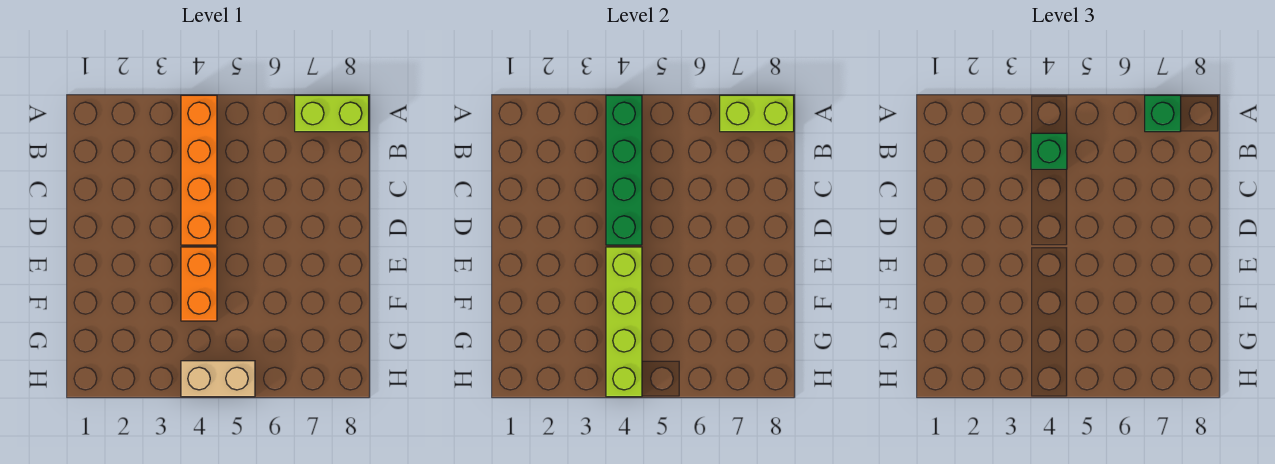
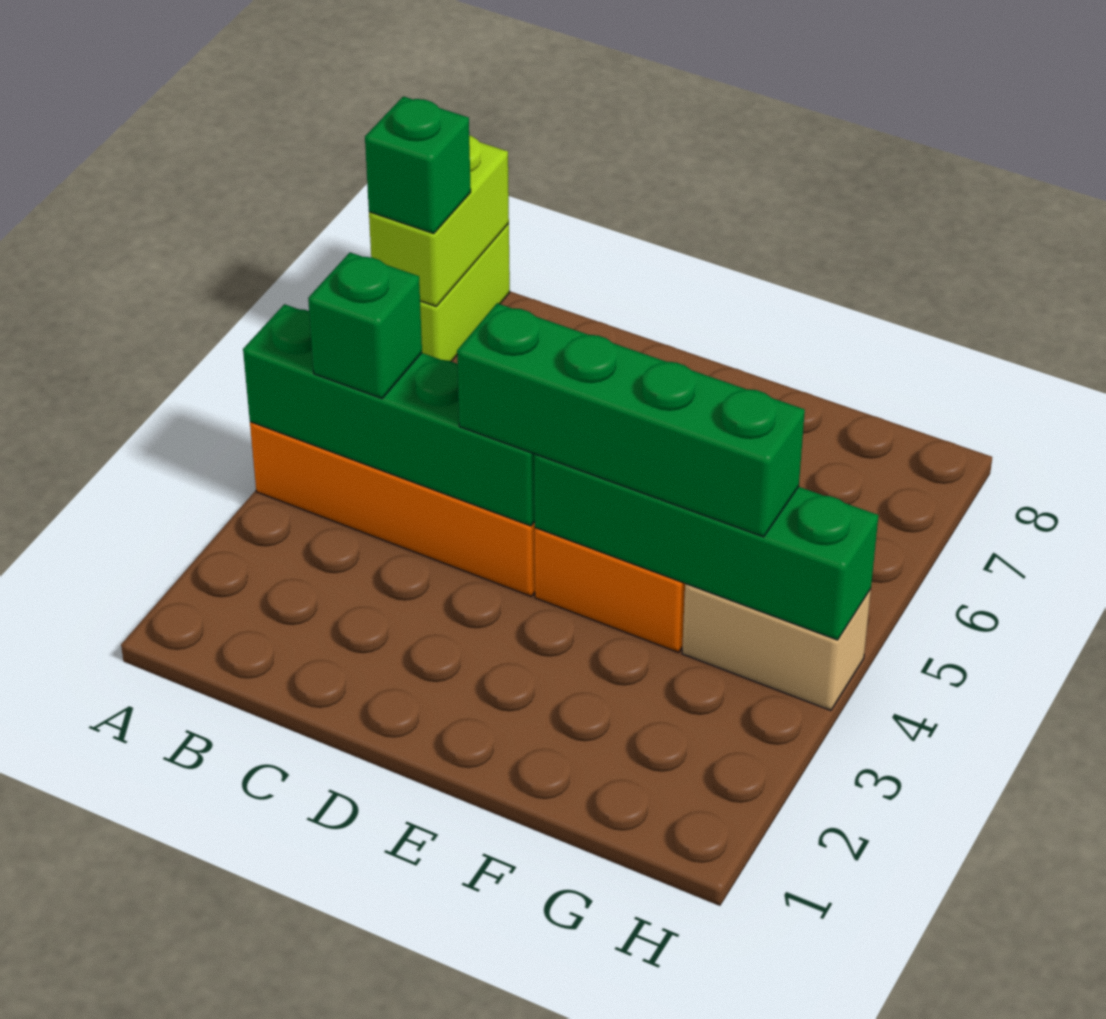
none -> green brick D4:G4 level 3
lime brick E4:H4 level 2 -> green brick E4:H4 level 2
tan brick H4:H5 level 1 -> tan brick G4:H4 level 1

